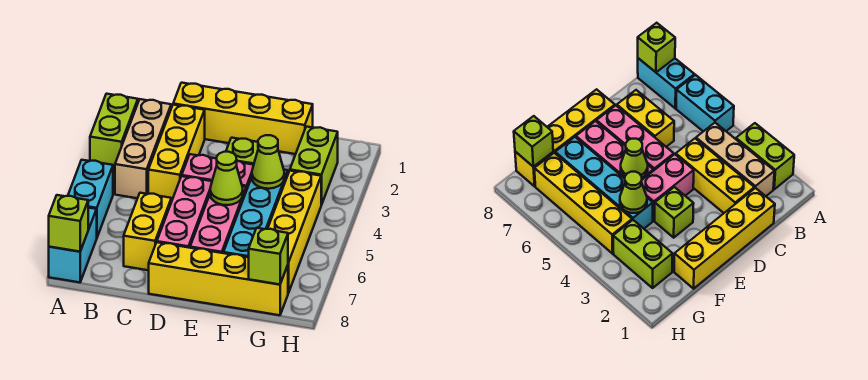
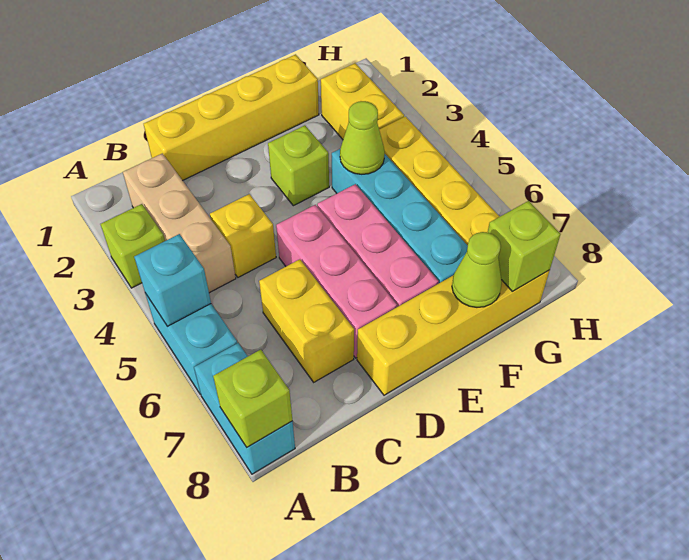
lime brick A2:A3 level 1 -> lime brick A3 level 1
none -> cyan brick A5 level 2
yellow brick C2:C4 level 1 -> yellow brick C4 level 1
pink brick D4:E4 level 1 -> none
lime cone E5 level 2 -> lime cone F8 level 2
lime brick G2:G3 level 1 -> yellow brick G2:G3 level 1

